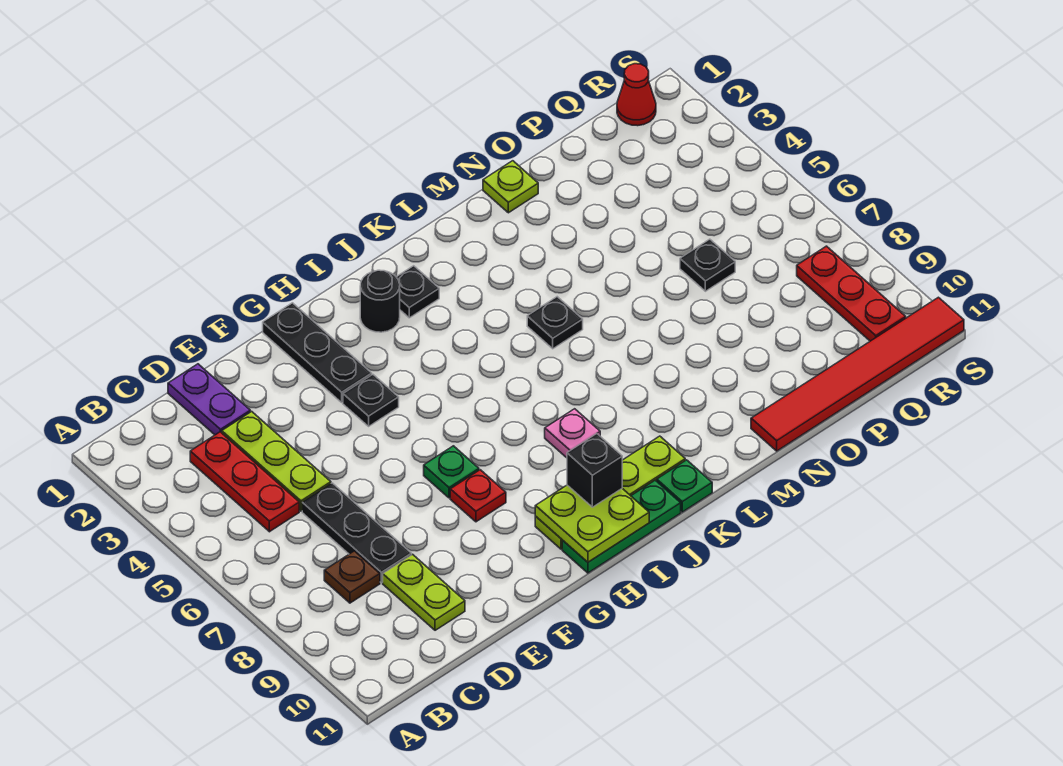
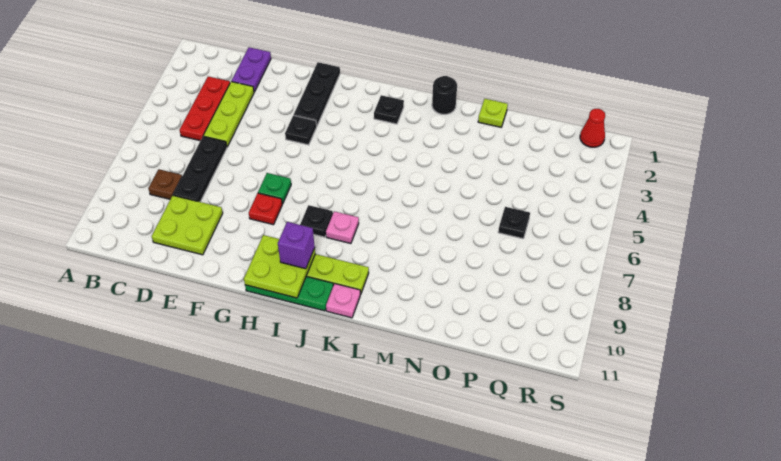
lime plate D9:D10 level 1 -> lime plate D9:E10 level 1
black round brick I2 level 1 -> black round brick L1 level 1
black brick I10 level 3 -> purple brick I10 level 3
green plate K11 level 1 -> pink plate K11 level 1
black plate L5 level 1 -> black plate I8 level 1
red tile N11:S11 level 1 -> none
red plate R8:R10 level 1 -> none

